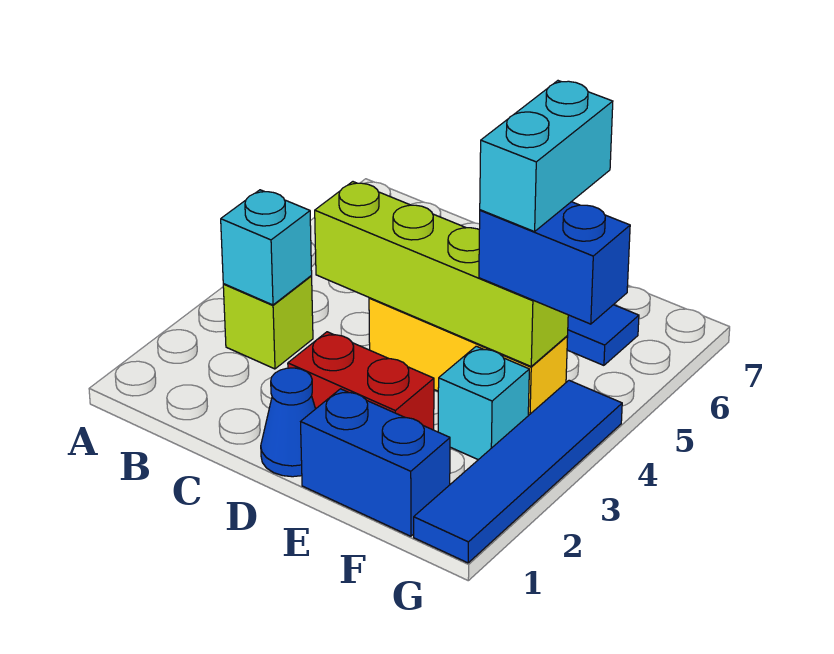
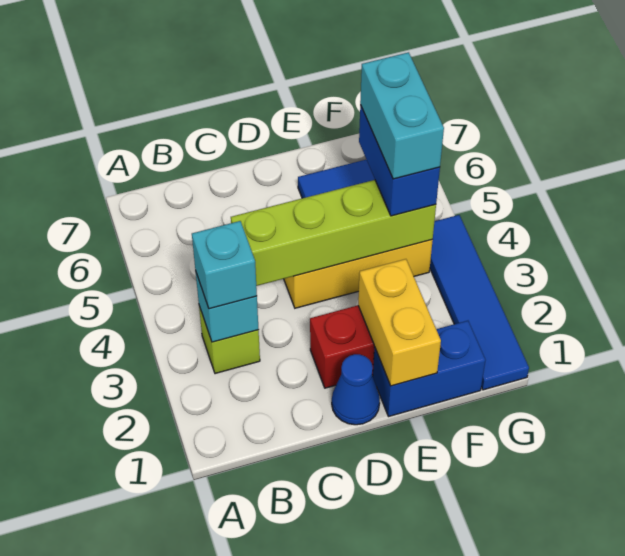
none -> yellow brick E1:E2 level 2
cyan brick F3 level 1 -> cyan brick B3 level 3
blue brick F4:G4 level 3 -> blue brick F4:F5 level 3

